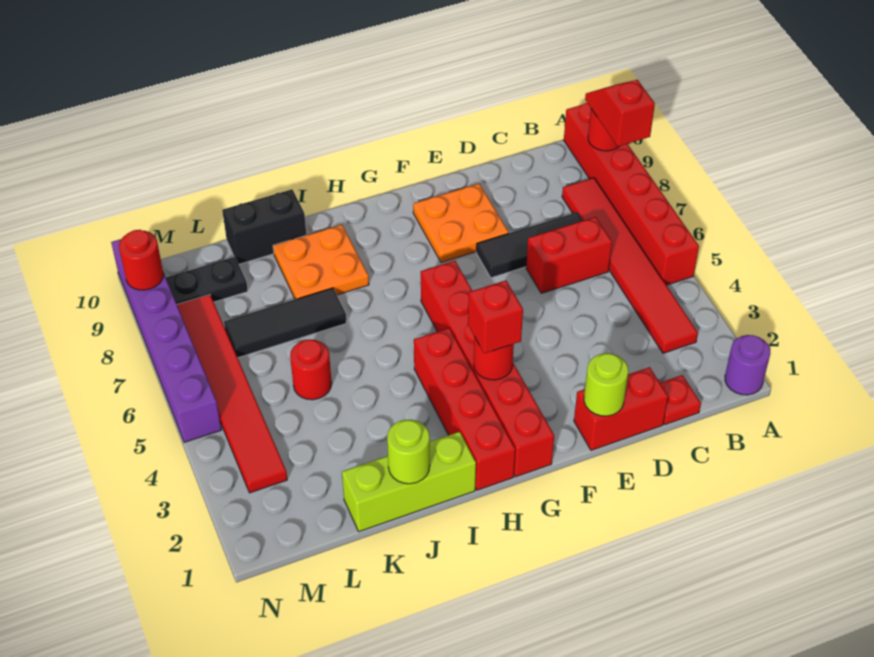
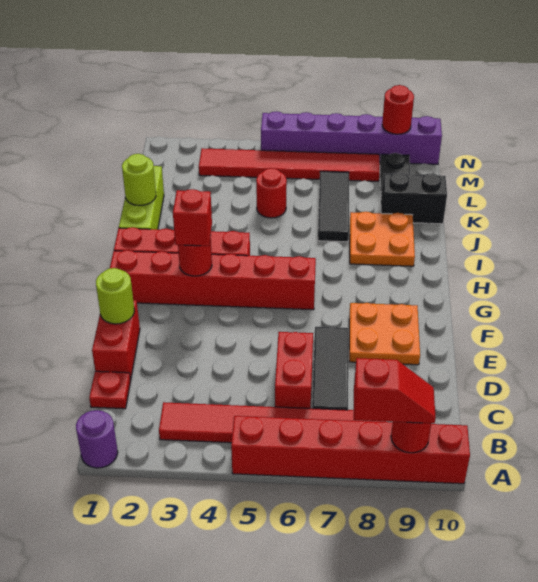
black brick J10:K10 level 1 -> black brick K9:K10 level 1

